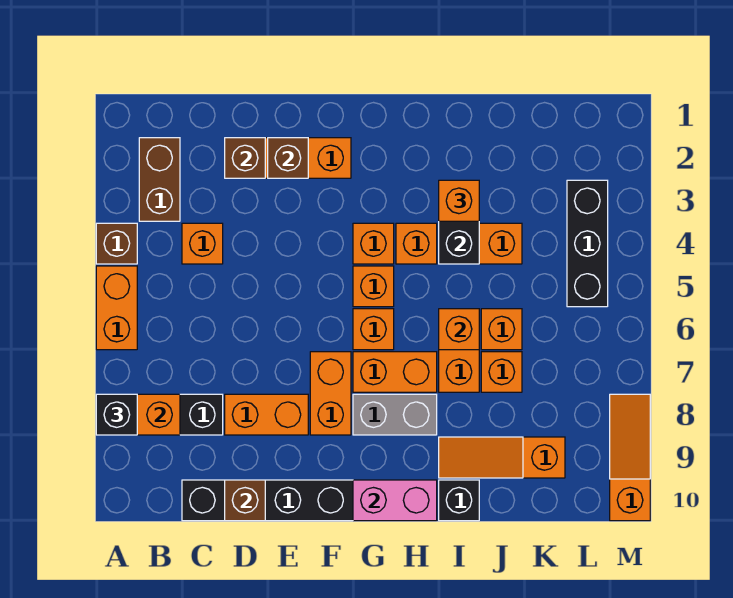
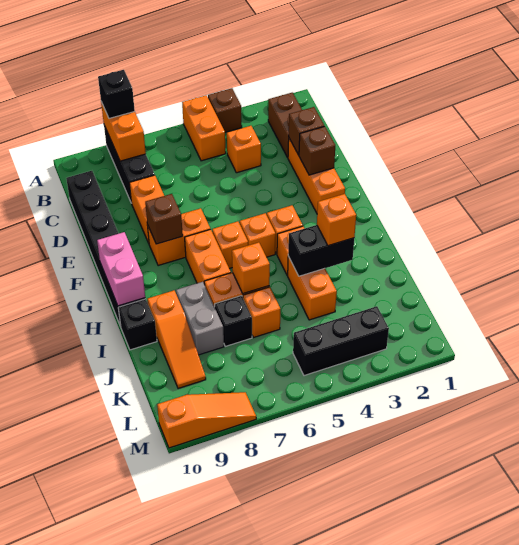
orange brick A5:A6 level 1 -> orange brick A5:B5 level 1
brown brick B2:B3 level 1 -> brown brick B2:C2 level 1
brown brick D10 level 2 -> brown brick F8 level 2
grey brick G8:H8 level 1 -> grey brick I8:J8 level 1
orange slope I9:K9 level 1 top K -> orange slope I9:K9 level 1 top I
orange brick J7 level 1 -> black brick J7 level 1

